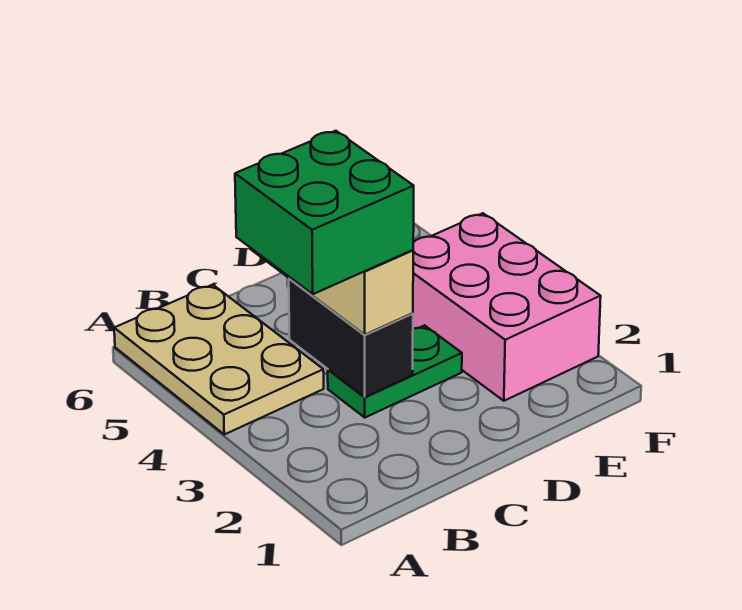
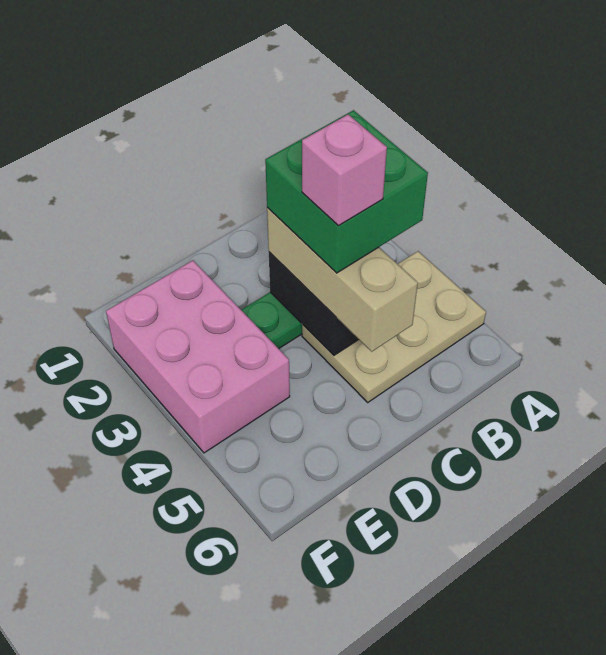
tan plate A4:B6 level 1 -> tan plate A4:C5 level 1
none -> pink brick C4 level 5

